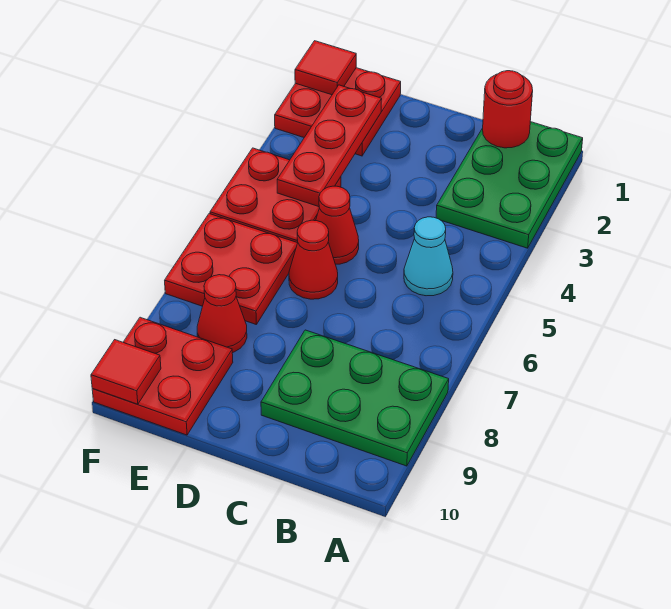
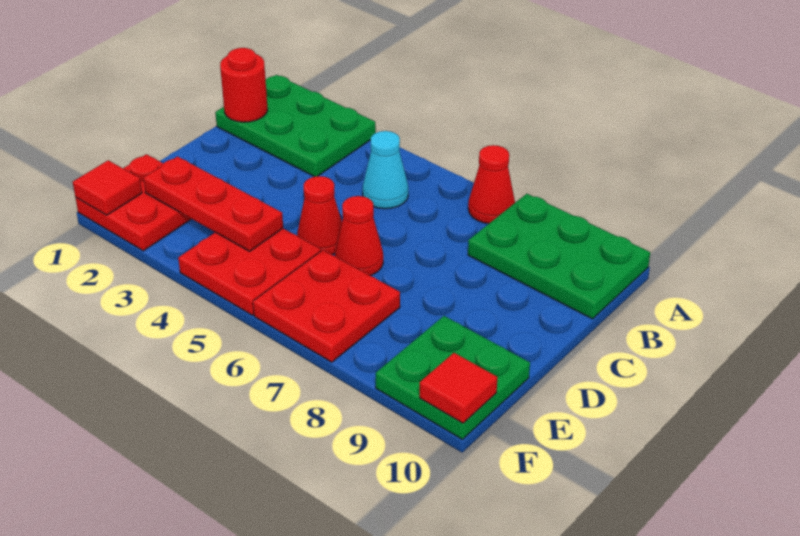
green plate A8:C9 level 1 -> green plate A8:B10 level 1
red cone E8 level 1 -> red cone A7 level 1
red plate E9:F10 level 1 -> green plate E9:F10 level 1

